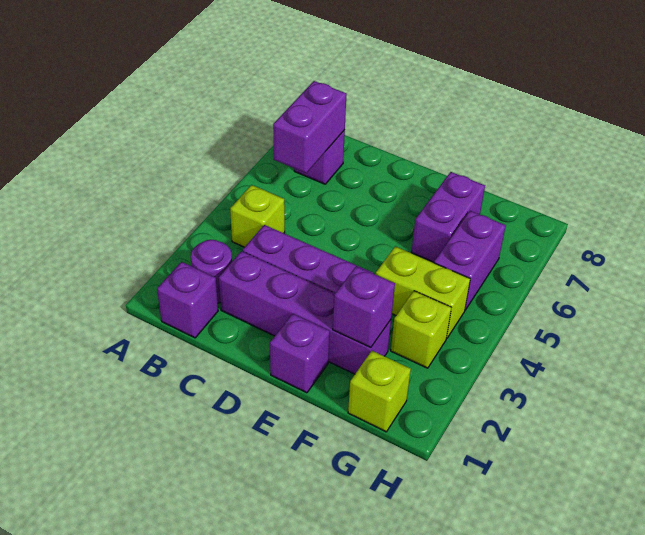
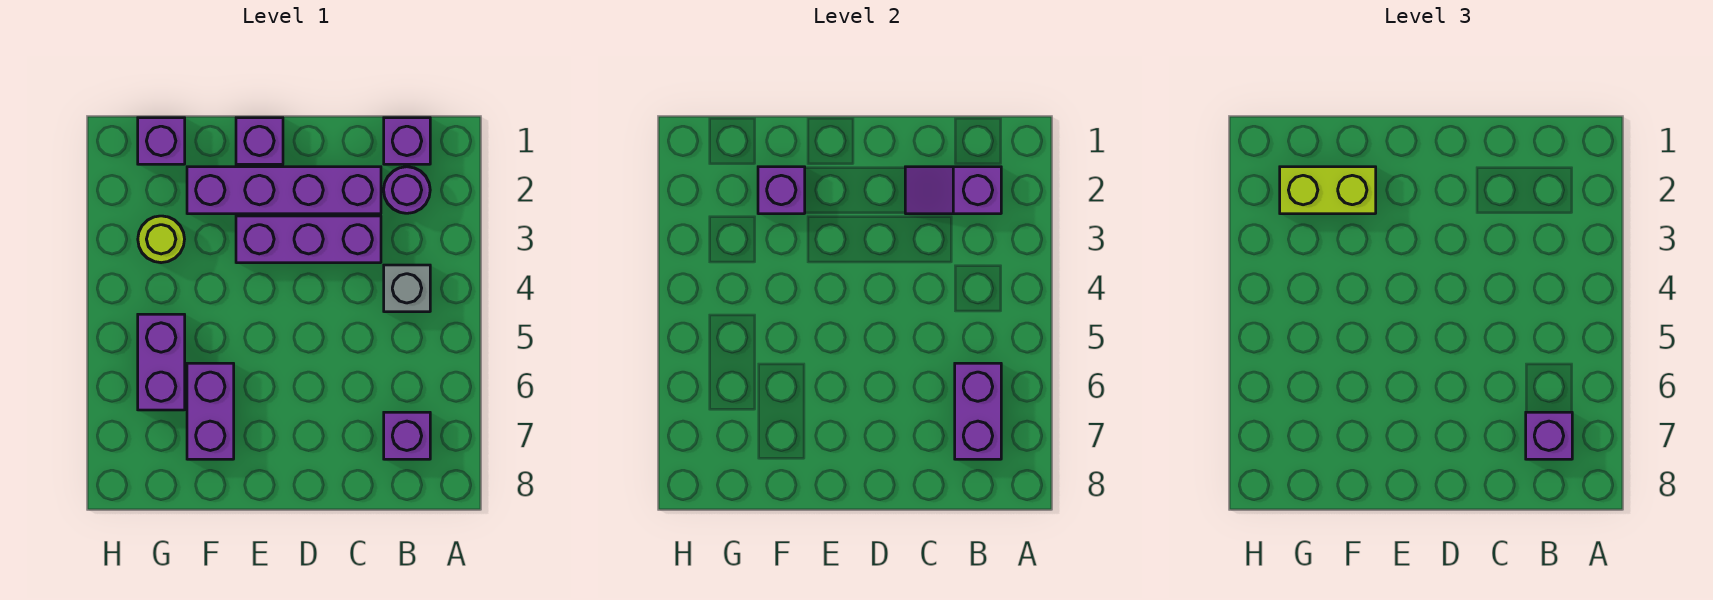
none -> purple slope B2:C2 level 2 top B
lime brick B4 level 1 -> grey brick B4 level 1
none -> purple brick B7 level 3
lime brick F4:G4 level 1 -> lime brick F2:G2 level 3
lime brick G1 level 1 -> purple brick G1 level 1
lime brick G3 level 1 -> lime round brick G3 level 1

